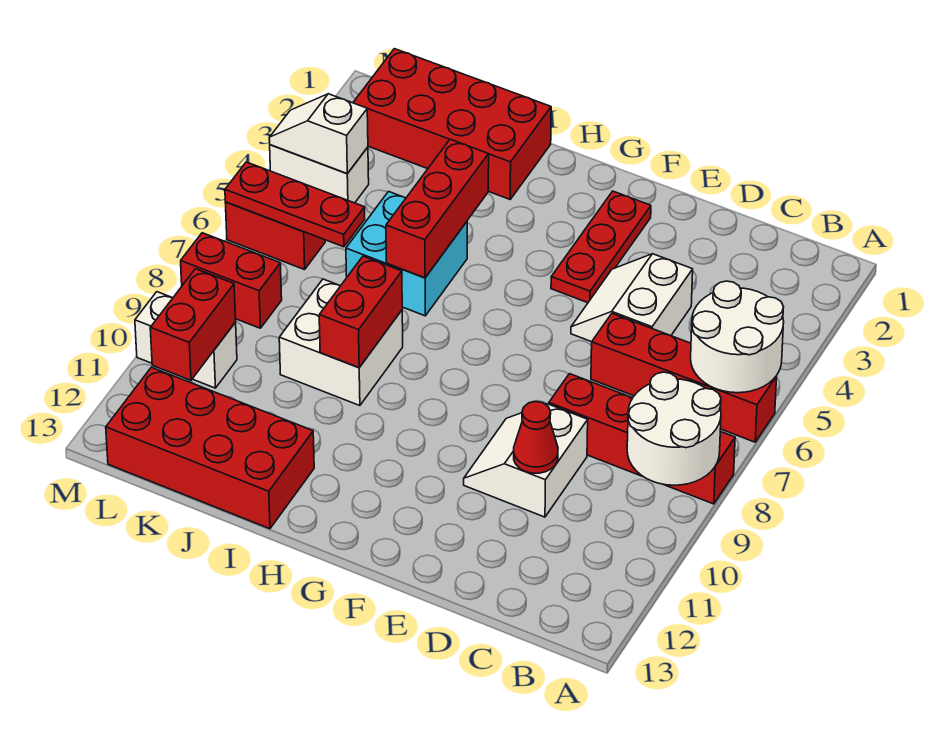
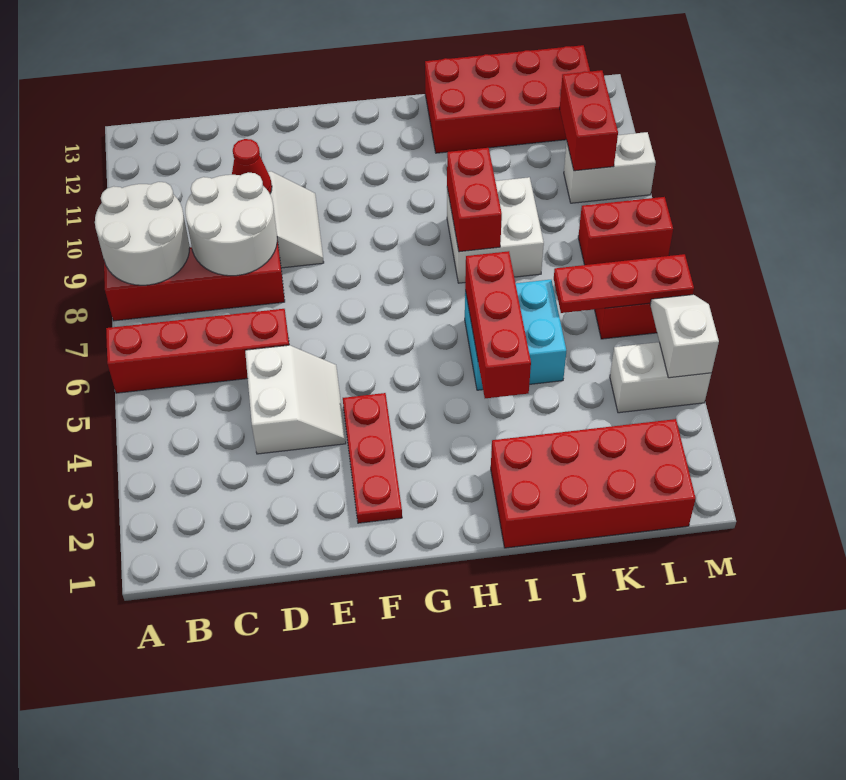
white round brick A5:B6 level 2 -> white round brick C8:D9 level 2
white slope L4:M4 level 2 top L -> white slope M4:M5 level 2 top 4

